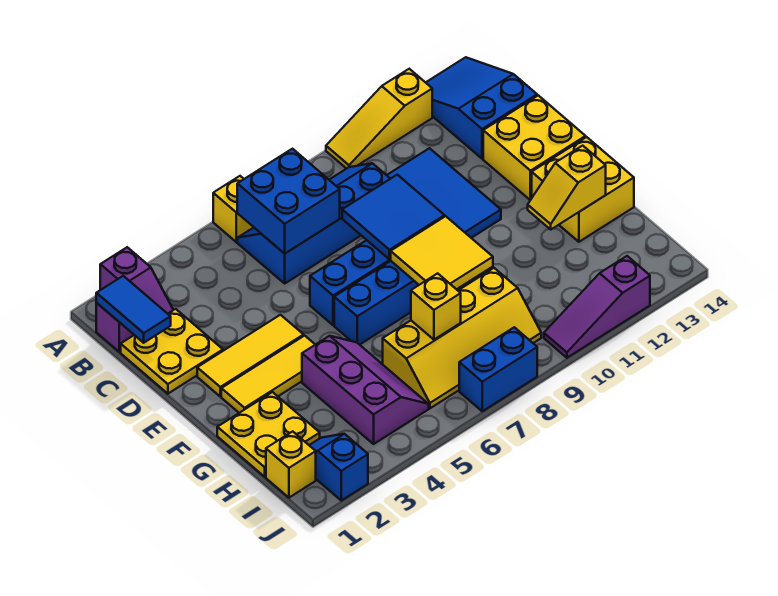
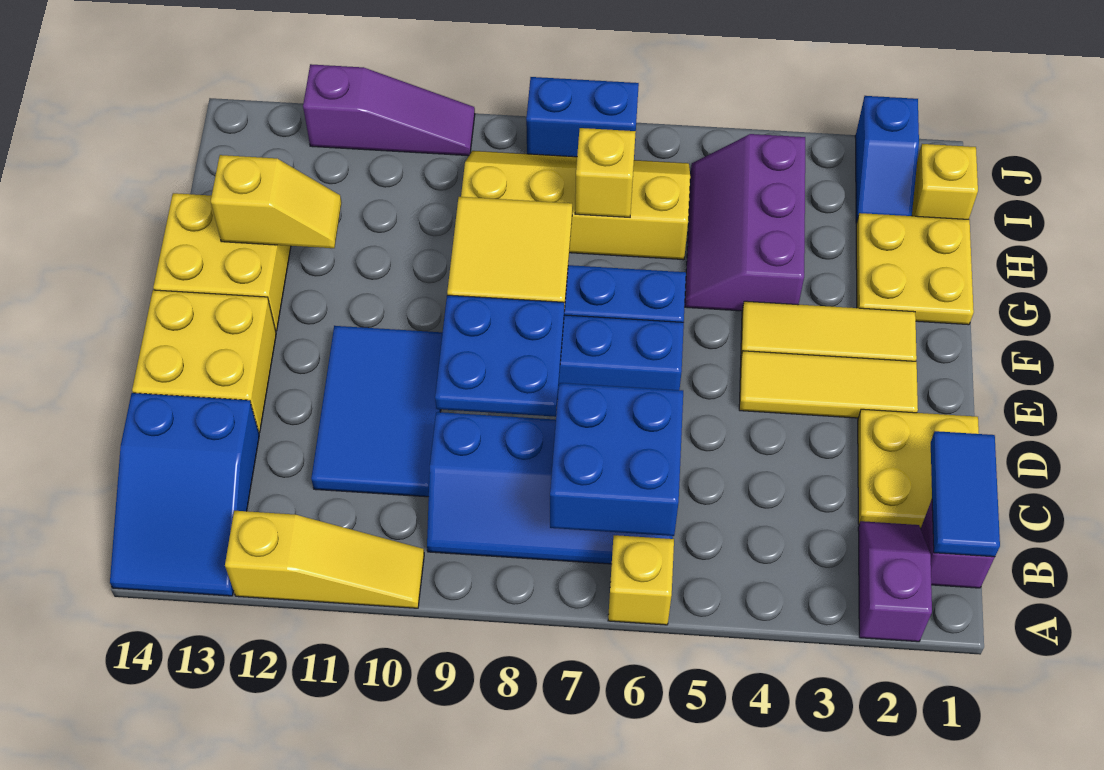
blue tile D8:E9 level 2 -> blue plate D8:E9 level 2

